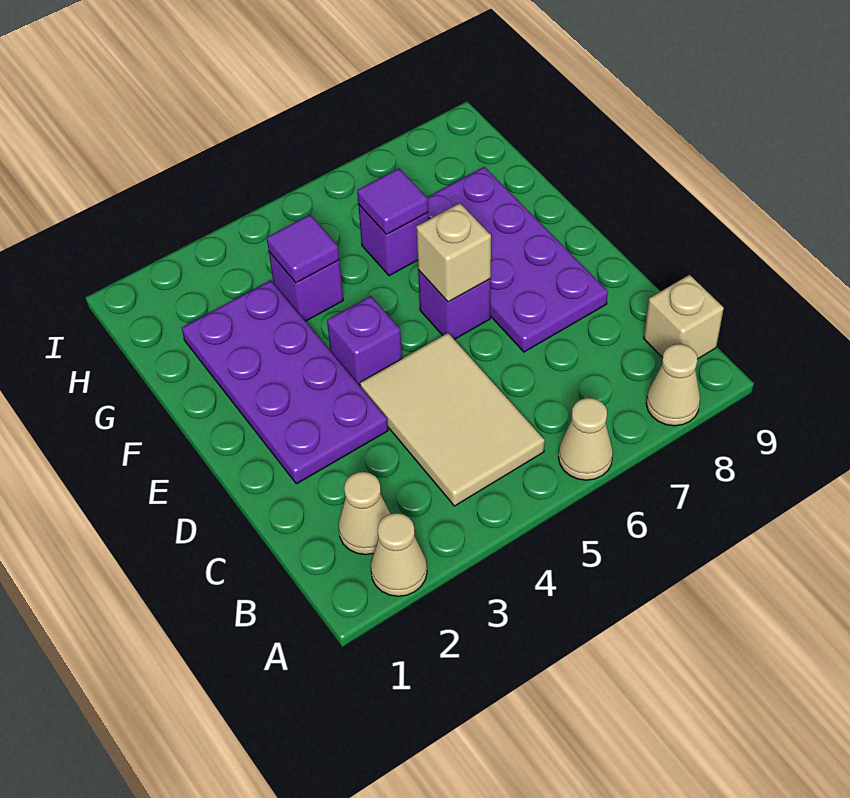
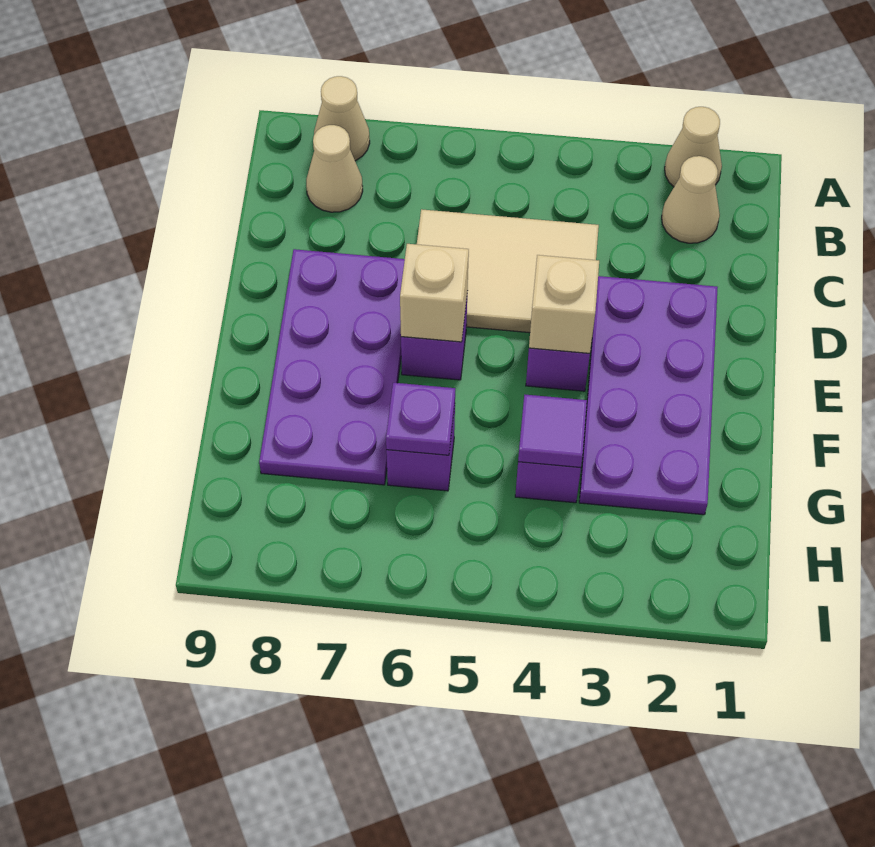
tan cone A6 level 1 -> tan cone B8 level 1
tan tile B4:D5 level 1 -> tan tile C4:D6 level 1
tan brick B9 level 1 -> tan brick E4 level 2
purple tile G6 level 2 -> purple plate G6 level 2

